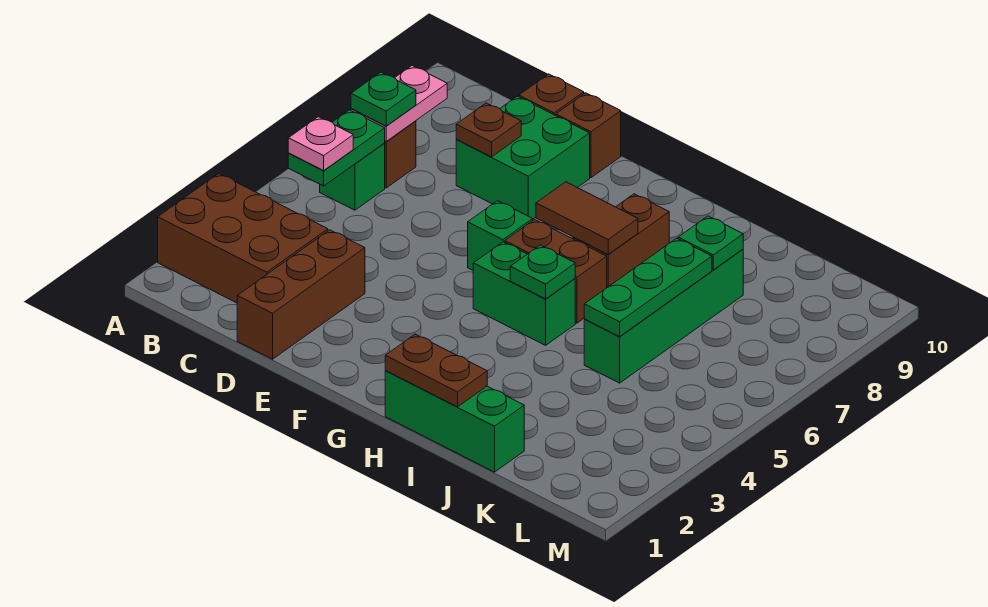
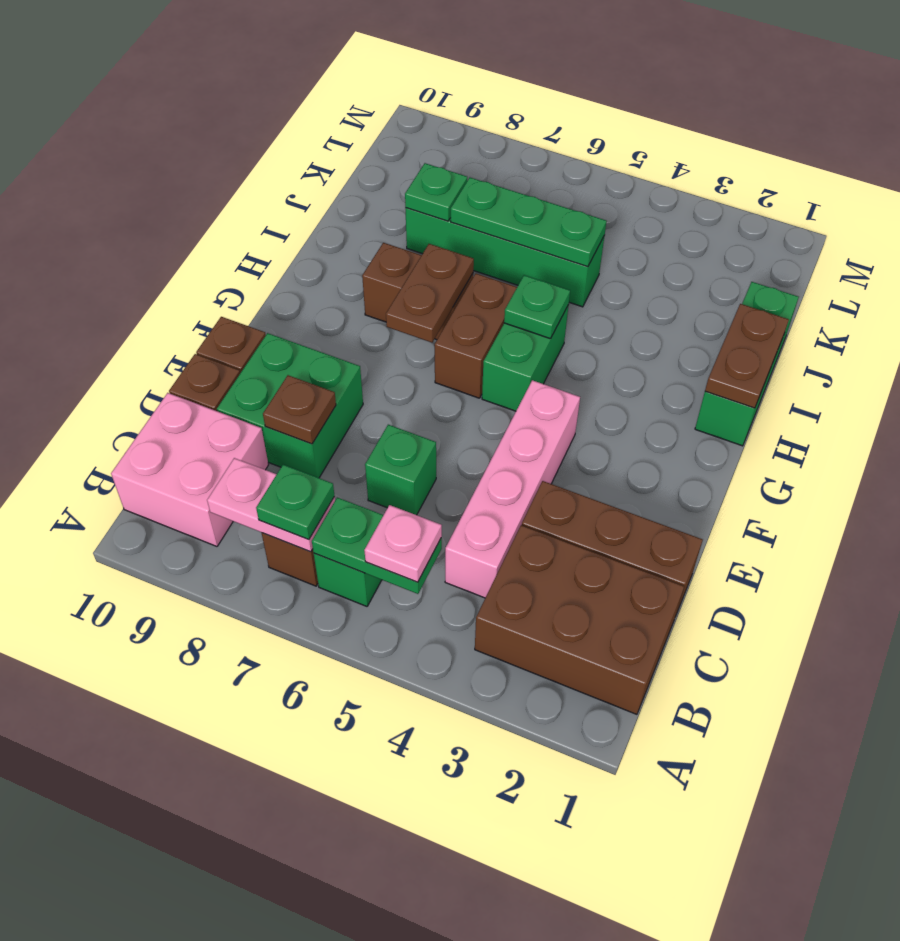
brown brick A2:C3 level 1 -> brown brick B1:C3 level 1
none -> pink brick B9:C10 level 1
none -> pink brick C4:F4 level 1
green brick F6 level 1 -> green brick D6 level 1
brown tile G7:H7 level 2 -> brown plate G7:H7 level 2

